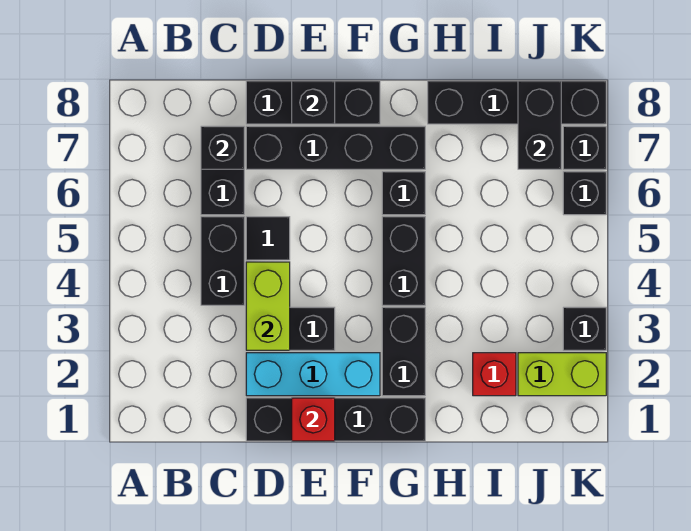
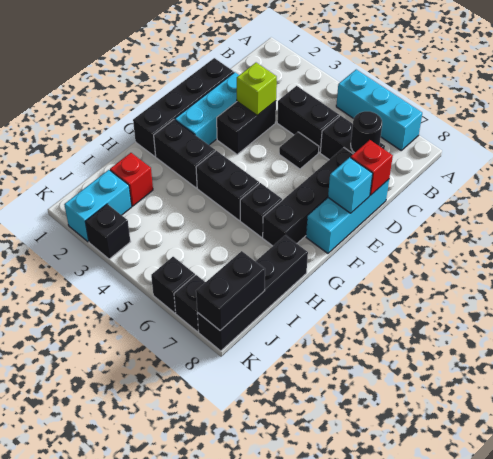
none -> cyan brick A5:A7 level 1
black brick C7 level 2 -> black round brick C7 level 2
lime brick D3:D4 level 2 -> lime brick D3 level 2
black brick D8:F8 level 1 -> cyan brick D8:F8 level 1
red brick E1 level 2 -> red brick D8 level 2
black brick E8 level 2 -> cyan brick E8 level 2
lime brick J2:K2 level 1 -> cyan brick J2:K2 level 1
black brick J7:J8 level 2 -> black brick J8:K8 level 2

